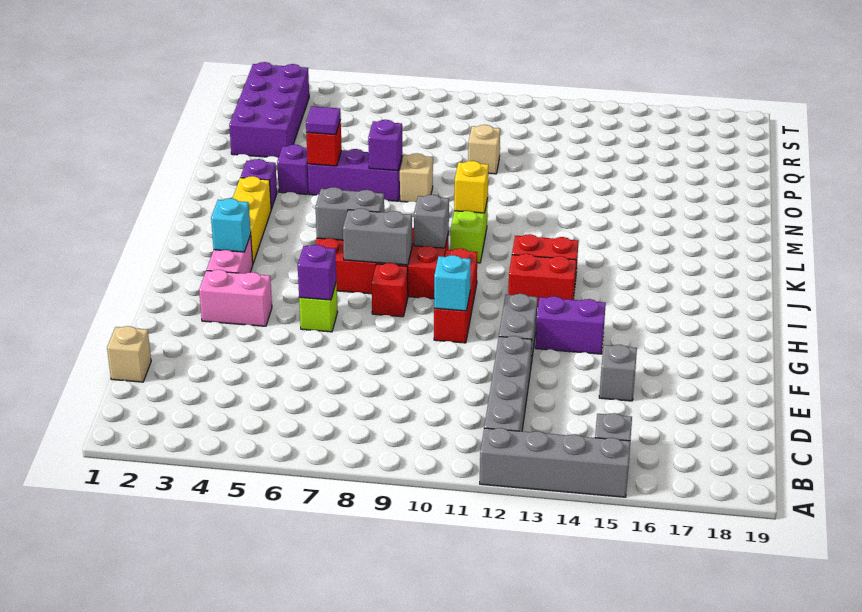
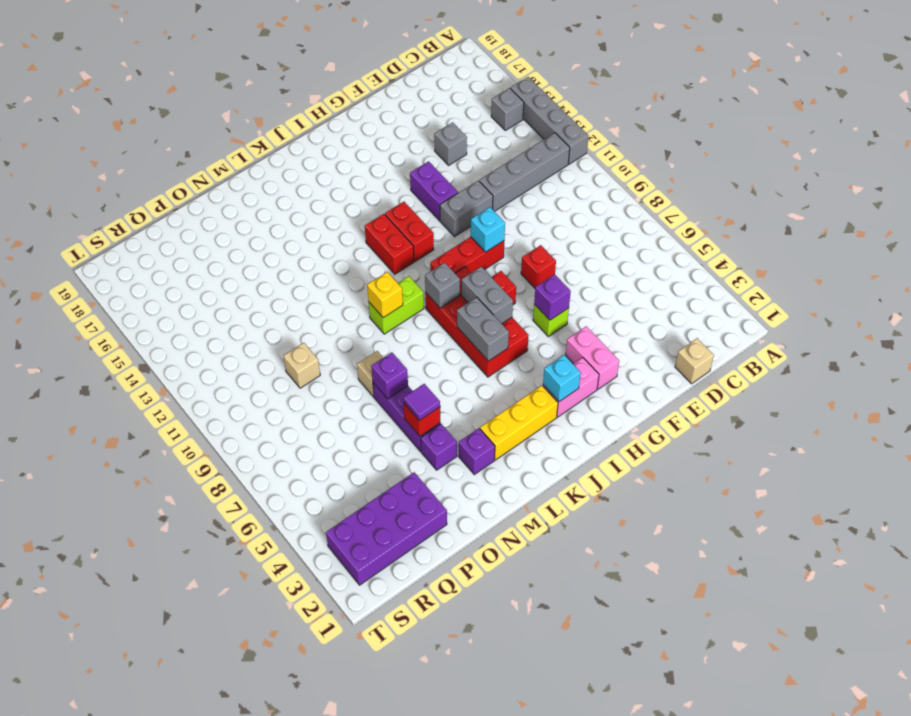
none -> red brick F8 level 1

